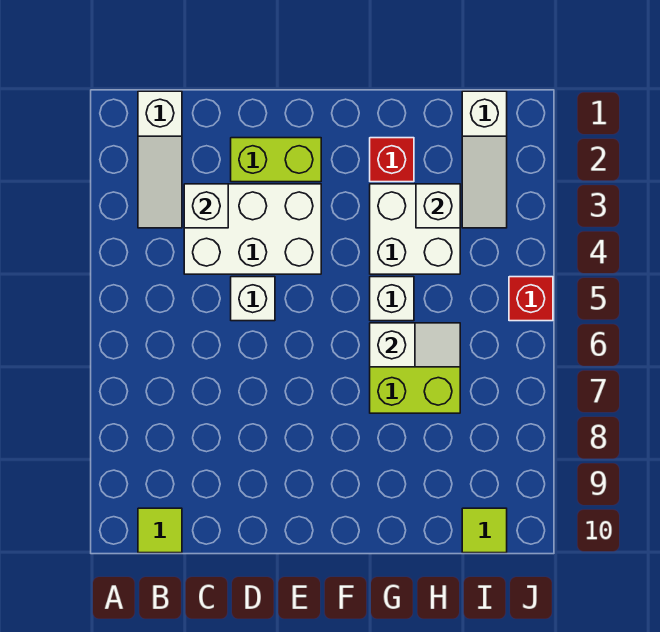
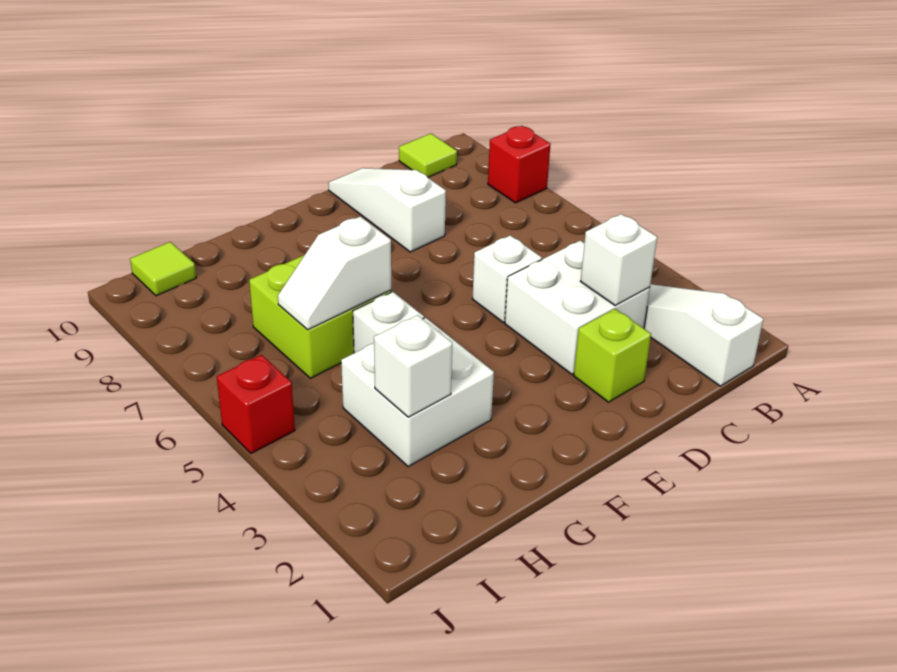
white brick C3:E4 level 1 -> white brick C3:D4 level 1
lime brick D2:E2 level 1 -> lime brick D2 level 1
red brick G2 level 1 -> red brick A8 level 1
white slope I1:I3 level 1 top 1 -> white slope D8:D10 level 1 top 8

